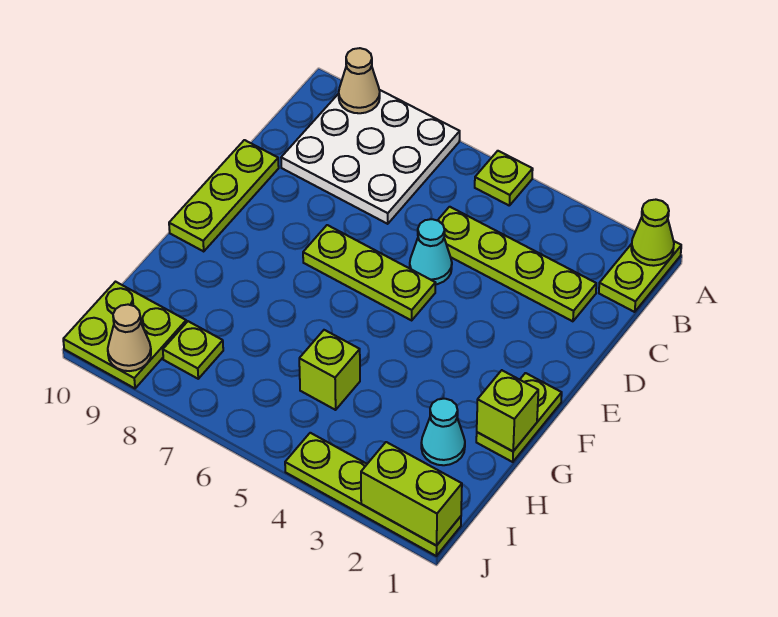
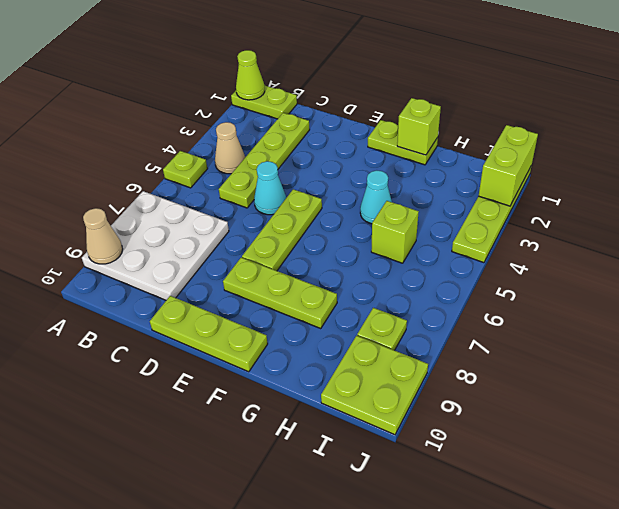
none -> lime plate E8:G8 level 1
cyan cone H2 level 1 -> cyan cone G4 level 1
tan cone J9 level 2 -> tan cone B4 level 1

